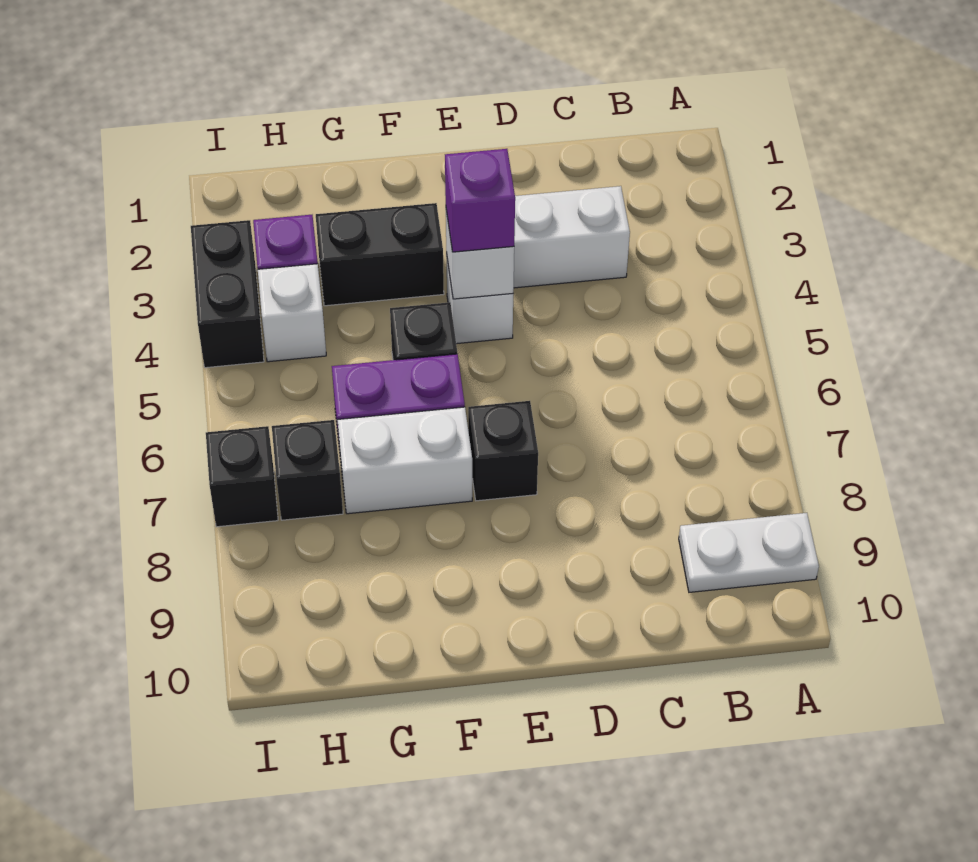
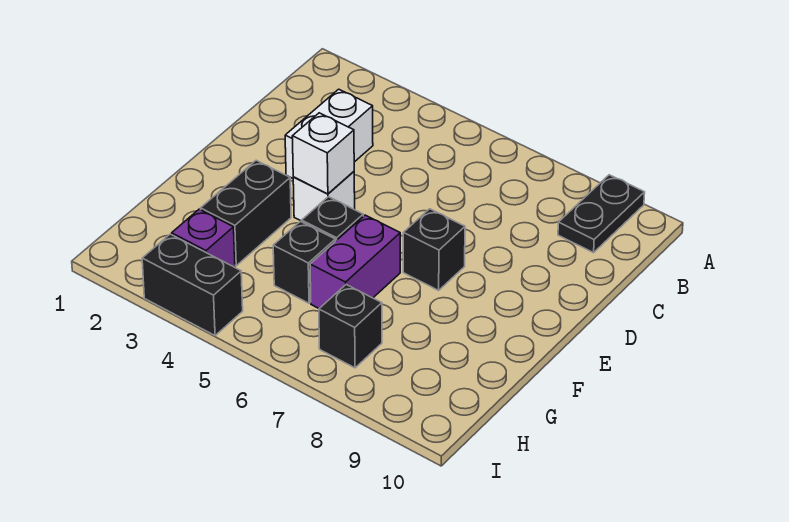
white plate A9:B9 level 1 -> black plate A9:B9 level 1
purple brick E4 level 3 -> none
white brick F7:G7 level 1 -> none
white brick H4 level 1 -> none
black brick I7 level 1 -> black brick G5 level 1

